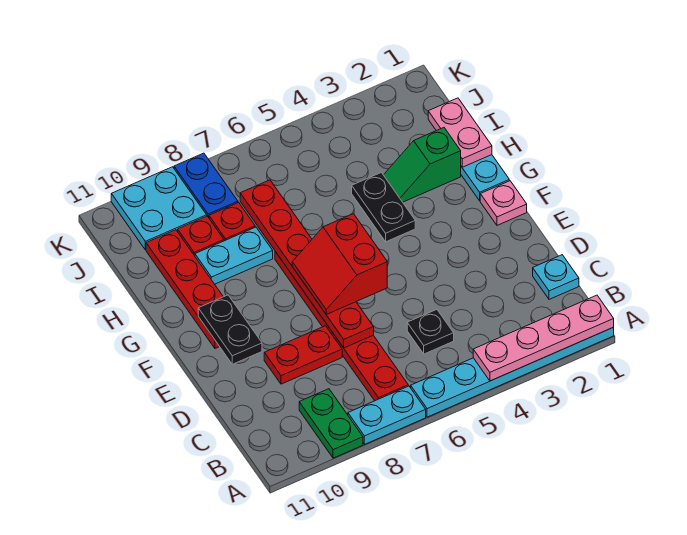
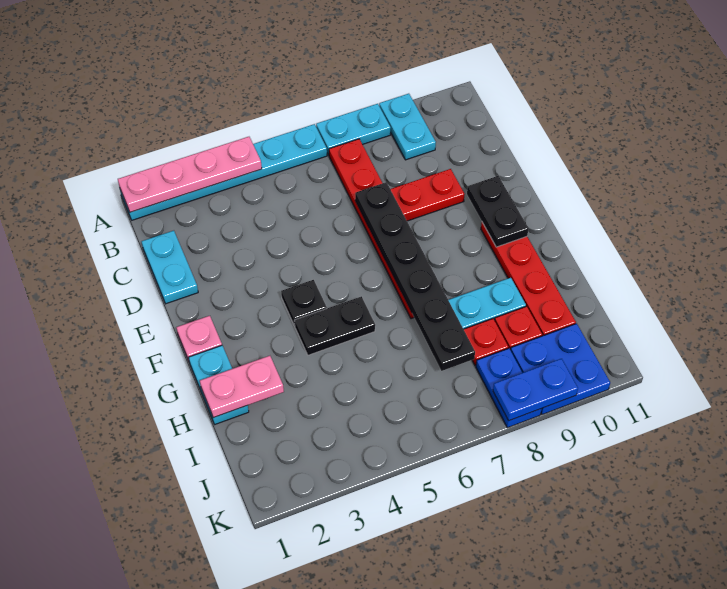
green plate A9:B9 level 1 -> cyan plate A9:B9 level 1
cyan plate C1 level 1 -> cyan plate C1:D1 level 1
black plate C5 level 1 -> black plate F4 level 1
red plate D7:I7 level 2 -> black plate D7:I7 level 2
red slope E6:F7 level 3 top 6 -> none
black plate G4:H4 level 1 -> black plate G4:G5 level 1
pink plate H1:I1 level 2 -> pink plate H1:H2 level 2
green slope H2:H3 level 1 top 2 -> none
cyan plate J9:K10 level 1 -> blue plate J9:K10 level 1
none -> blue plate K8:K9 level 2

